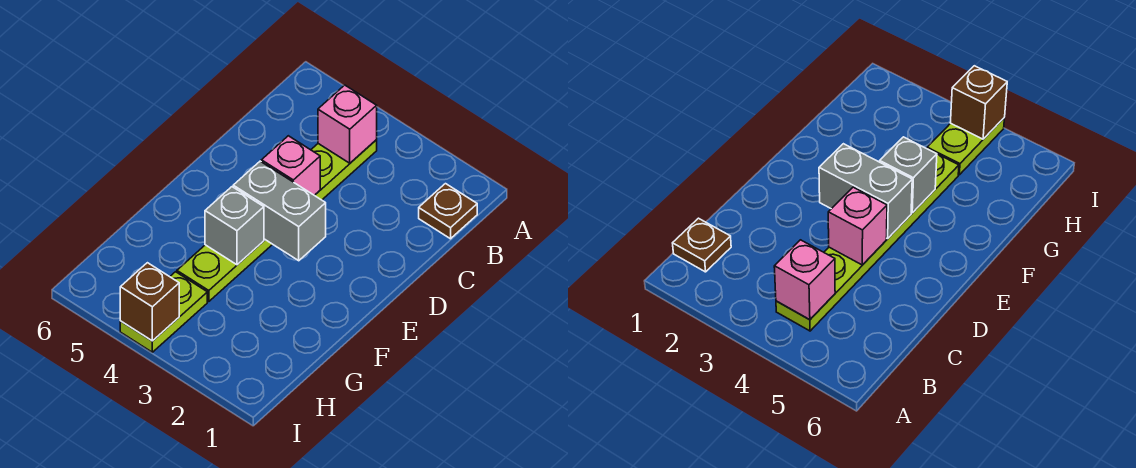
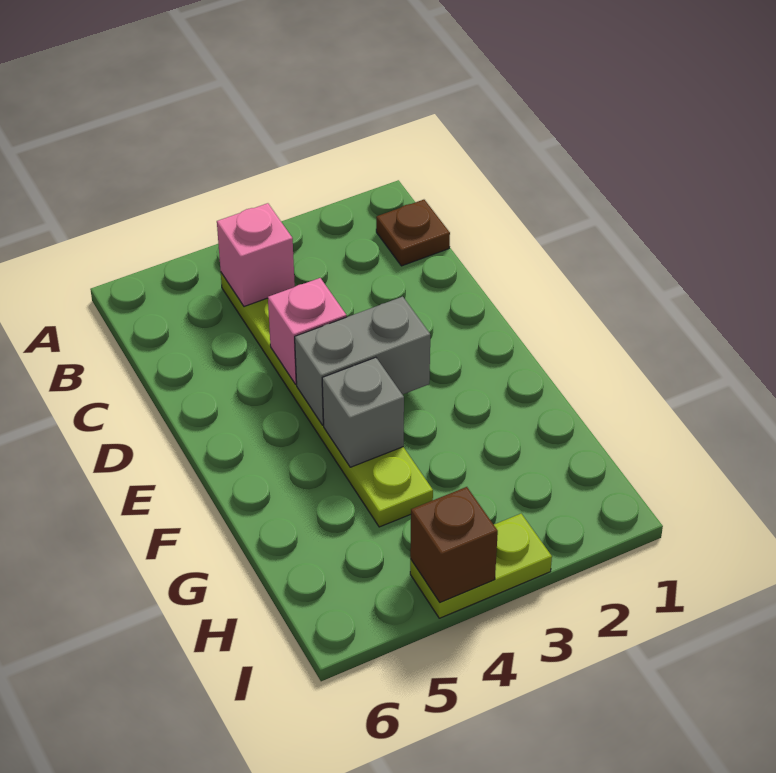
lime plate H4:I4 level 1 -> lime plate I3:I4 level 1

